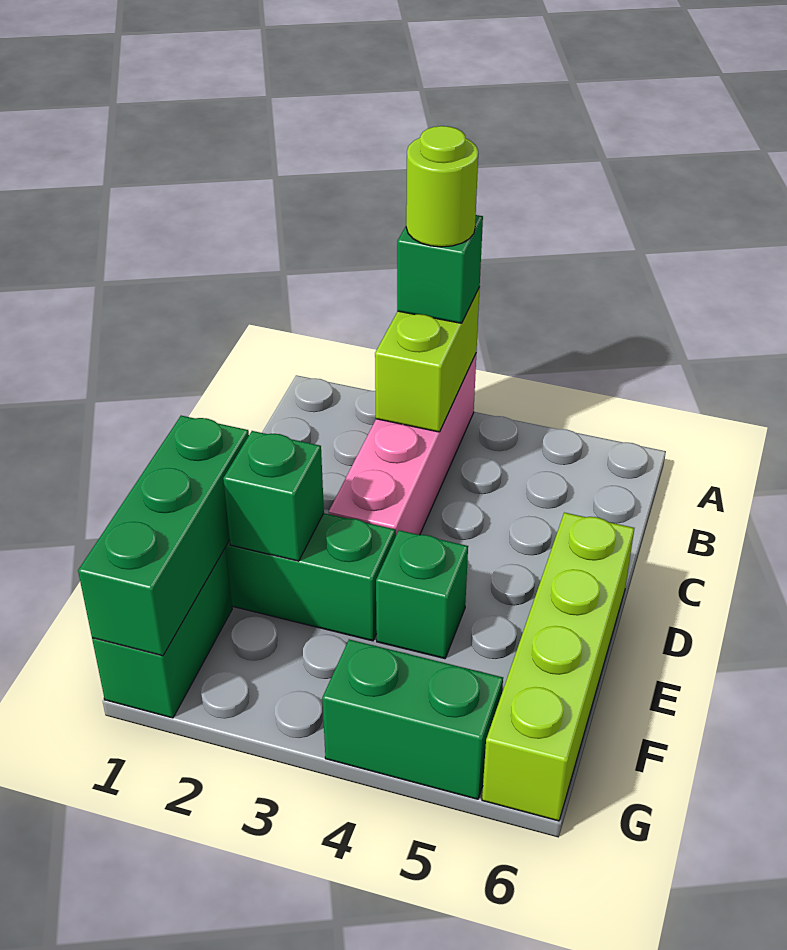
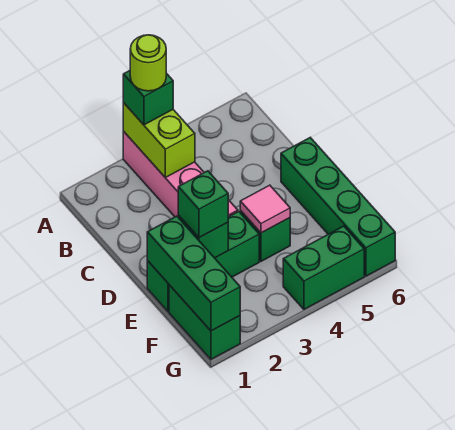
lime brick D6:G6 level 1 -> green brick D6:G6 level 1
none -> green brick E2 level 3
none -> pink tile E4 level 2

